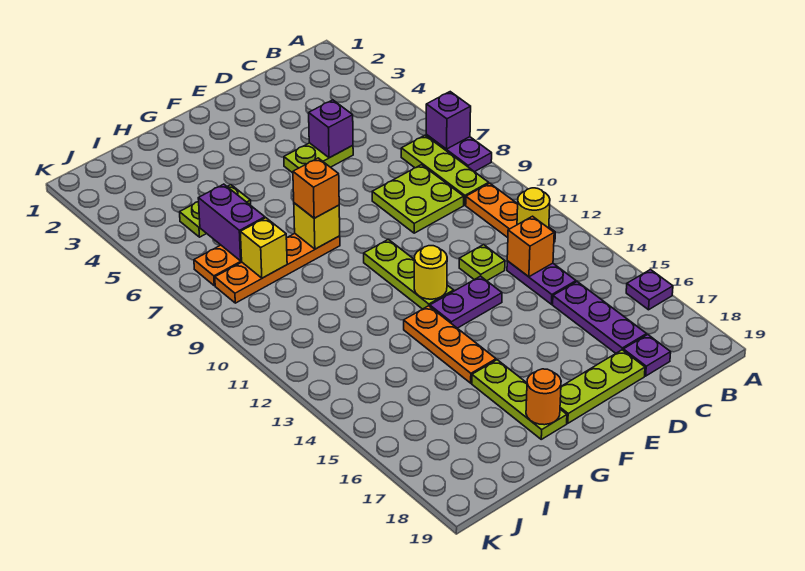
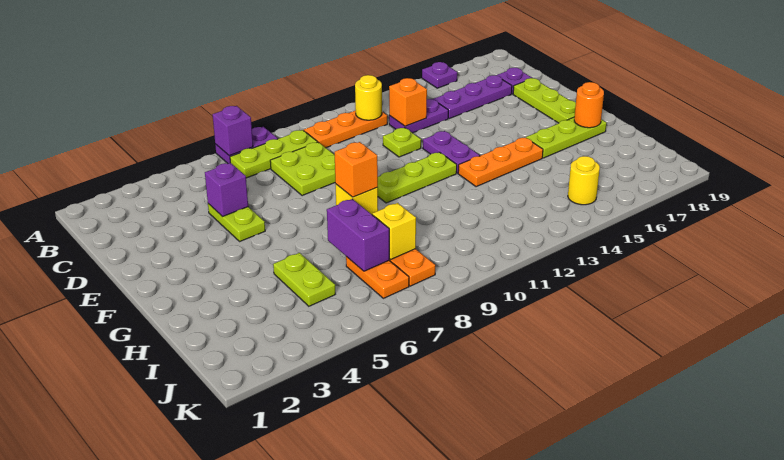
yellow round brick F12 level 2 -> yellow round brick J15 level 1
purple brick I6:I7 level 2 -> purple brick H7:I7 level 2

